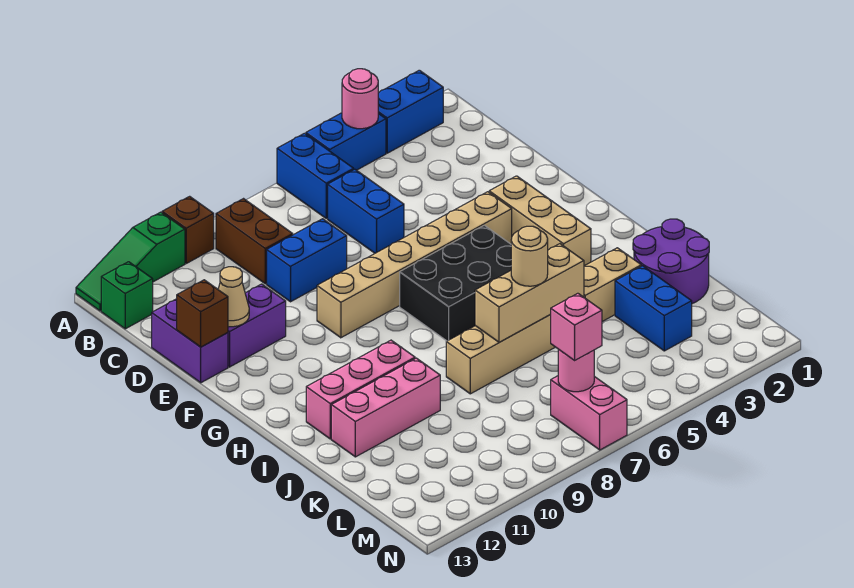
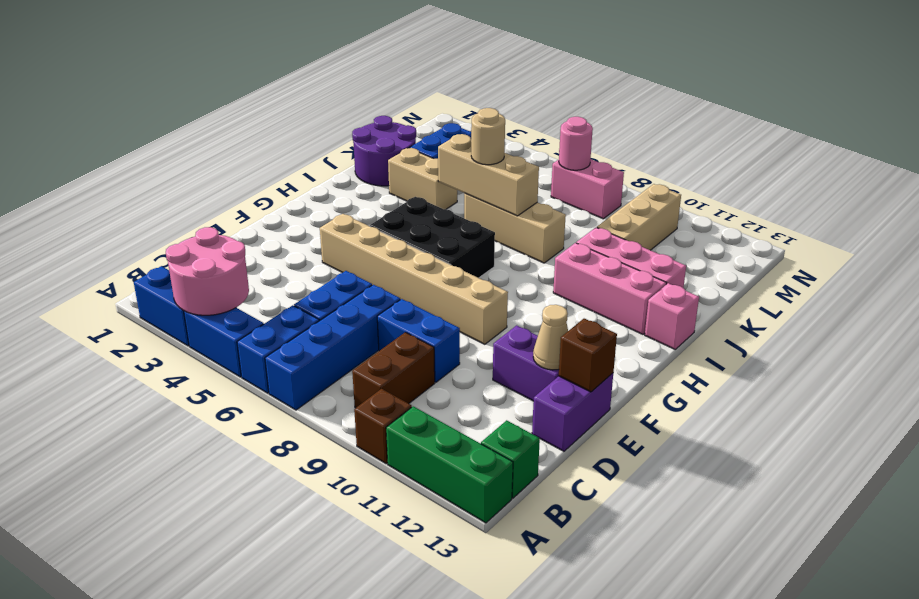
pink round brick A4 level 2 -> pink round brick A3:B4 level 2
none -> blue brick A7:D7 level 1
green slope A11:A13 level 1 top 11 -> green brick A11:A13 level 1
tan brick F3:H3 level 1 -> tan brick K10:M10 level 1
pink brick M7:N7 level 1 -> pink brick M7:M8 level 1
pink brick M7 level 3 -> pink brick I13 level 1

